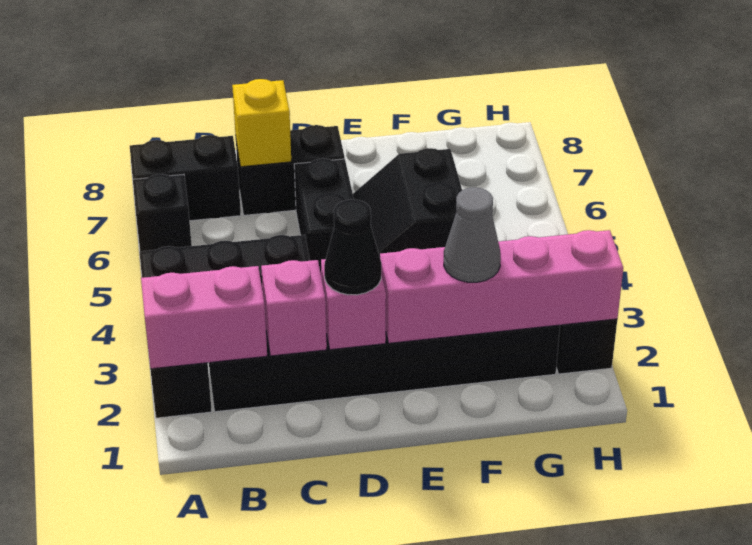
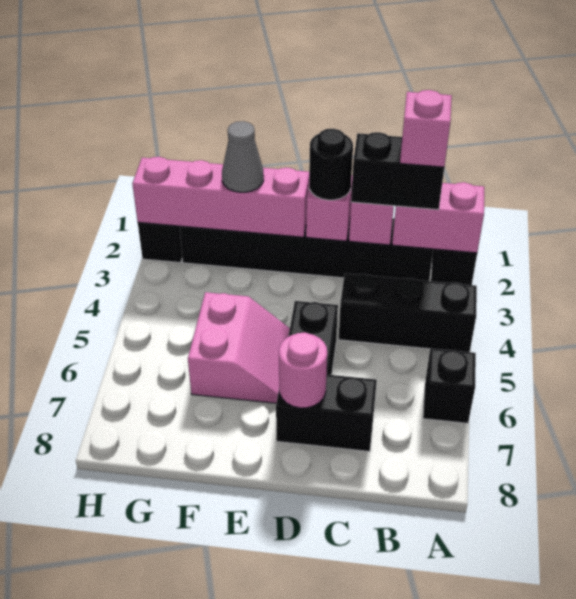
black brick A7:B7 level 1 -> black brick B2:C2 level 3
none -> pink brick B2 level 4
yellow brick C7 level 2 -> none
black cone D2 level 3 -> black round brick D2 level 3
none -> pink round brick D7 level 2
black slope E5:F6 level 1 top F -> pink slope E5:F6 level 1 top F

